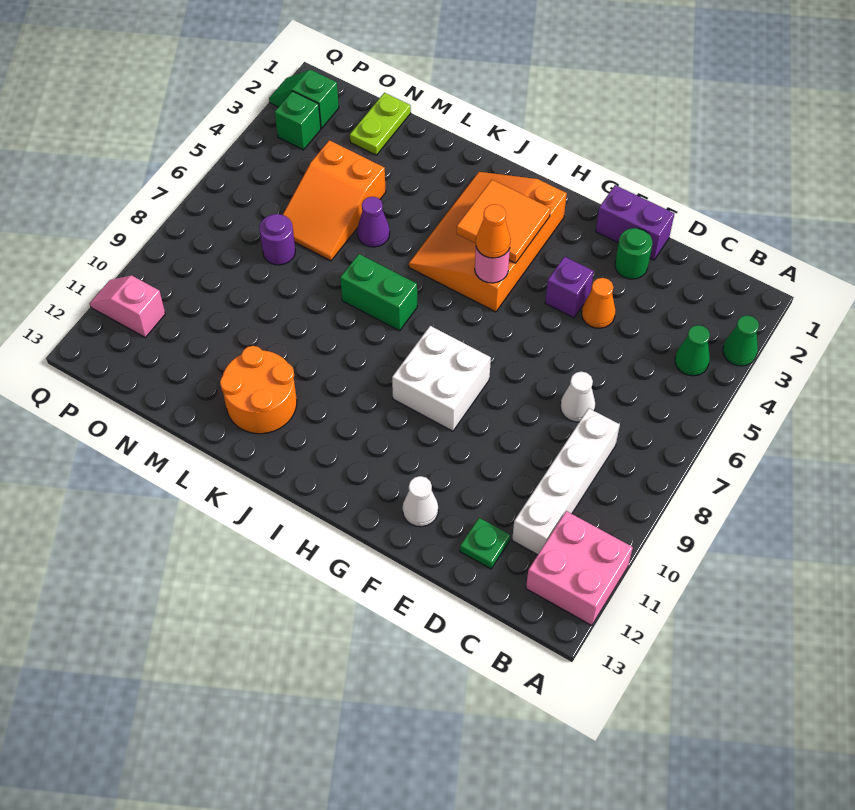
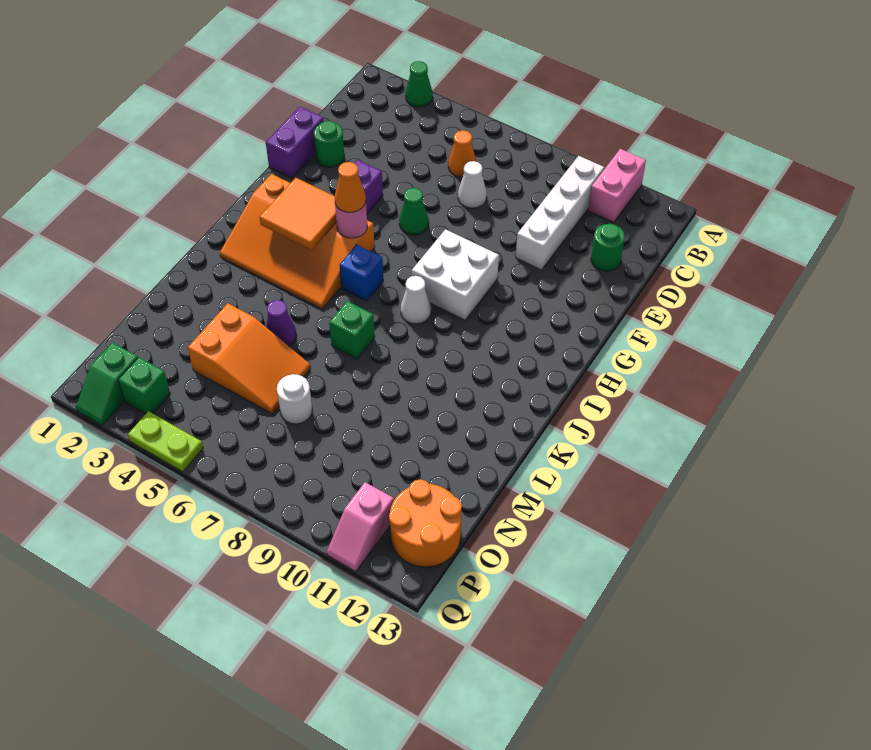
pink brick A11:B12 level 1 -> pink brick A11:B11 level 1
green cone B4 level 1 -> green cone F6 level 1
white brick C8:C11 level 1 -> white brick B10:E10 level 1
green plate D12 level 1 -> green round brick D12 level 1
orange cone E4 level 1 -> orange cone C6 level 1
white cone F12 level 1 -> white cone I8 level 1
none -> blue brick I6 level 1
green brick J7:K7 level 1 -> green brick K7 level 1
orange round brick K11:L12 level 1 -> orange round brick O12:P13 level 1
lime plate N1:N2 level 1 -> lime plate Q4:Q5 level 1
purple round brick N7 level 1 -> white round brick N7 level 1

